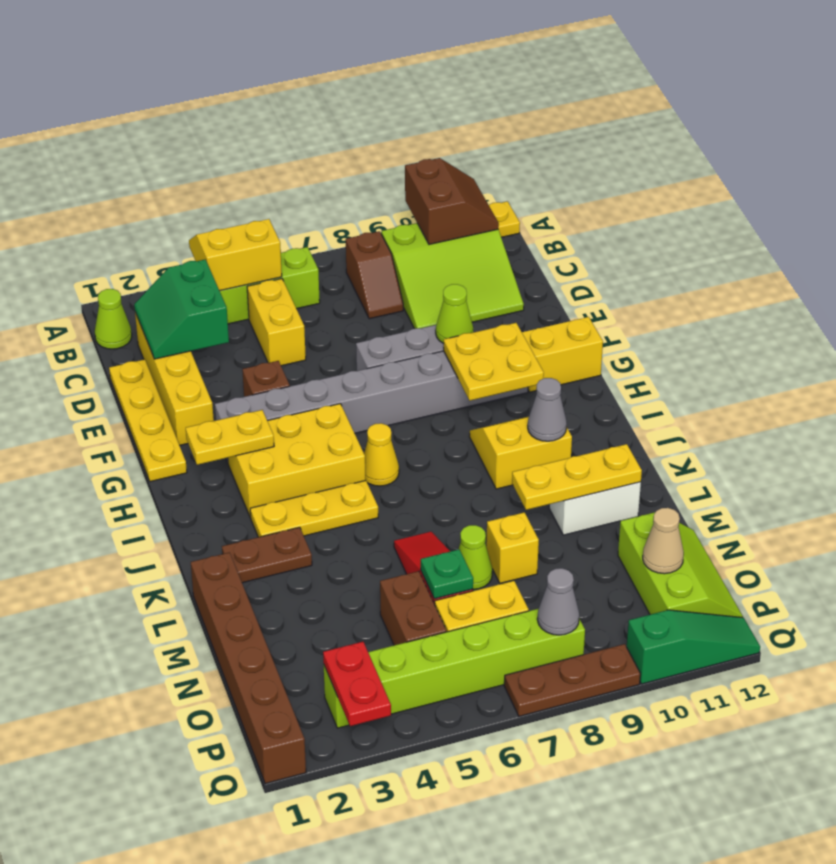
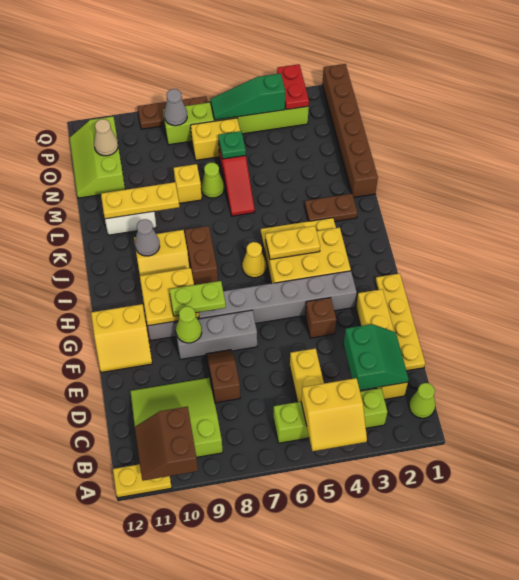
brown slope B8:C8 level 1 top B -> brown slope D8:E8 level 1 top D
none -> lime plate G8:G9 level 3
yellow plate H2:H3 level 2 -> yellow plate I4:I5 level 2
brown brick N5:O5 level 1 -> brown brick I8:J8 level 1
green slope Q10:Q12 level 1 top 10 -> green slope P4:P6 level 2 top 4

